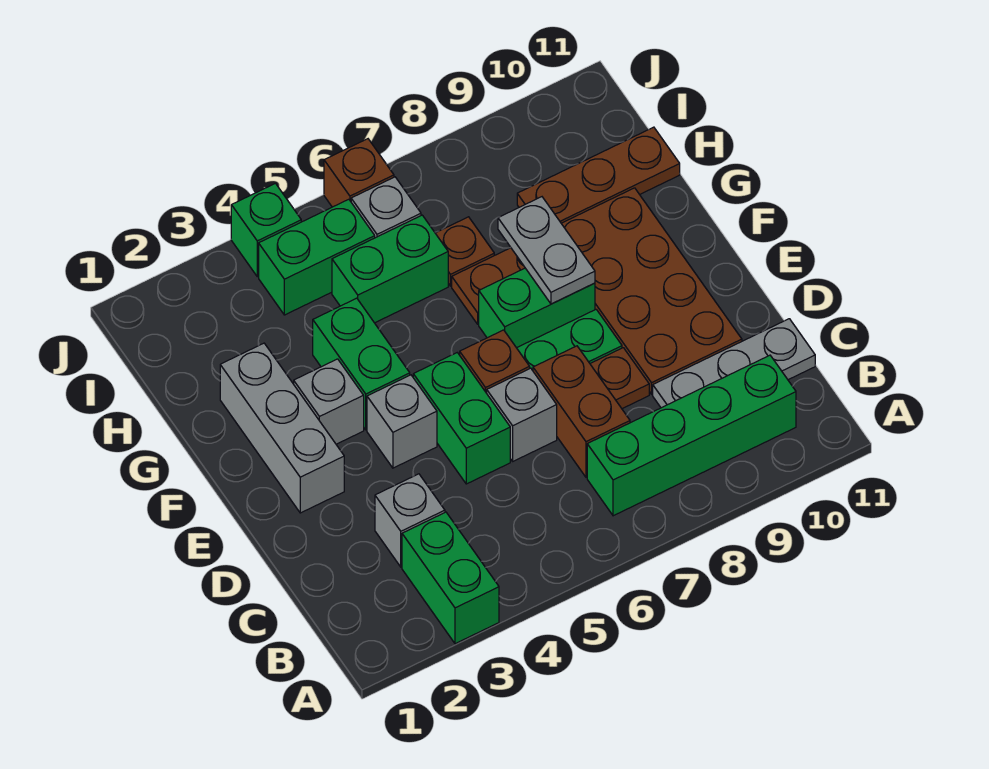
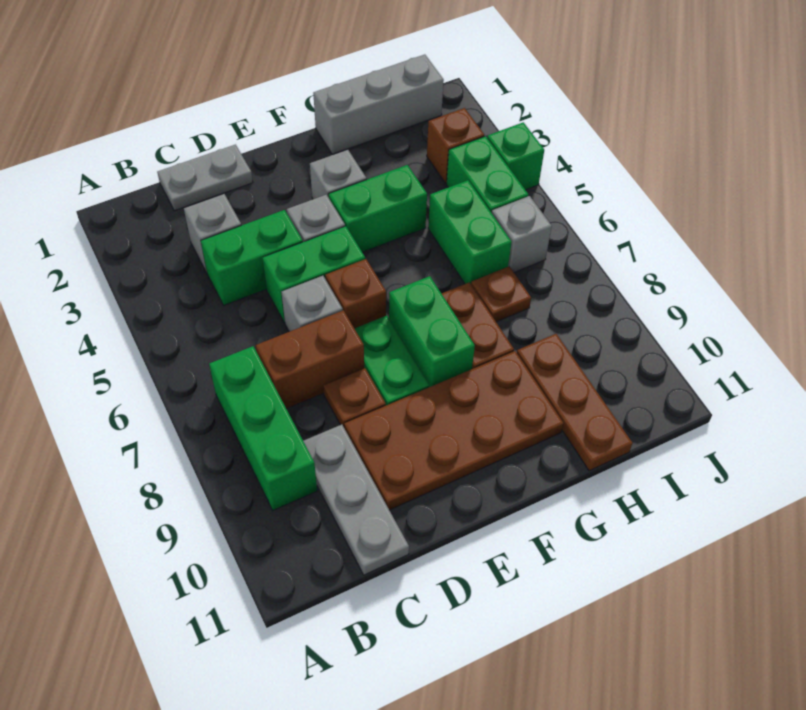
green brick A3:B3 level 1 -> green brick C4:D4 level 1
green brick B7:B10 level 1 -> green brick B7:B9 level 1
grey brick E2:G2 level 1 -> grey brick G1:I1 level 1
grey plate F8:G8 level 2 -> grey plate C1:D1 level 1
brown brick J6 level 1 -> brown brick I3 level 1

